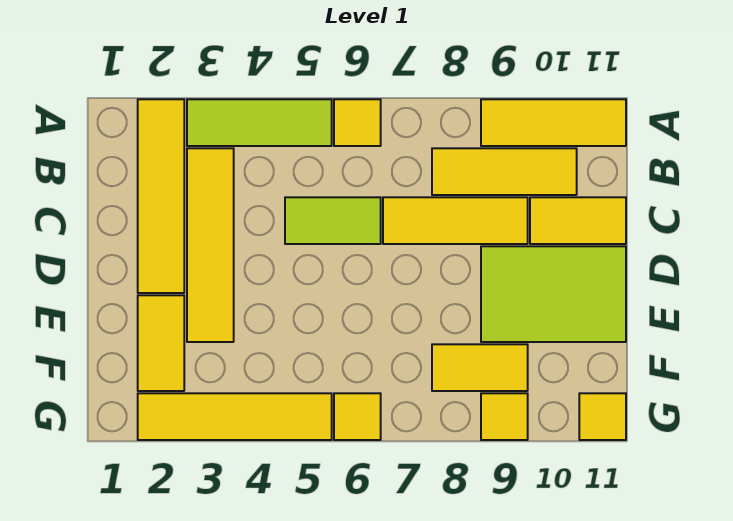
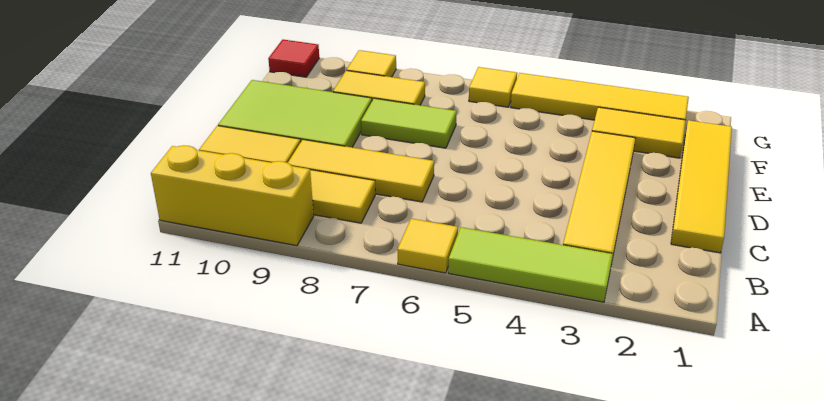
yellow tile A2:D2 level 1 -> yellow tile C1:F1 level 1
yellow tile A9:A11 level 1 -> yellow brick A9:A11 level 1
lime tile C5:C6 level 1 -> lime tile E7:E8 level 1
yellow tile E2:F2 level 1 -> yellow tile F2:F3 level 1
yellow tile G11 level 1 -> red tile G11 level 1

